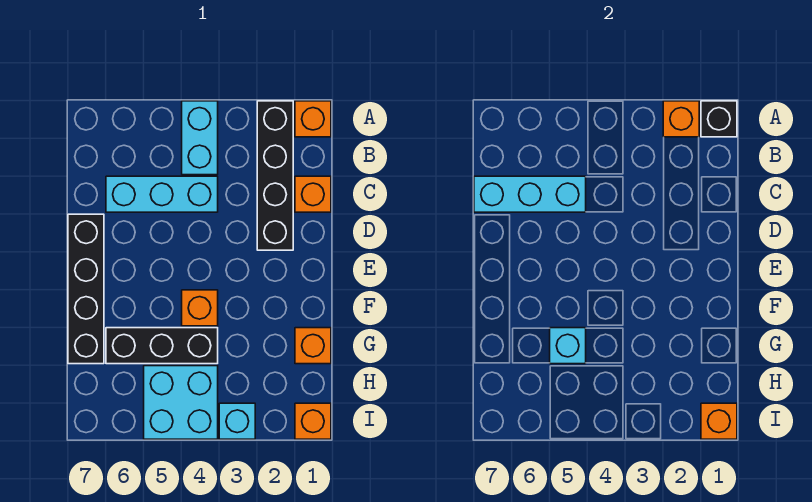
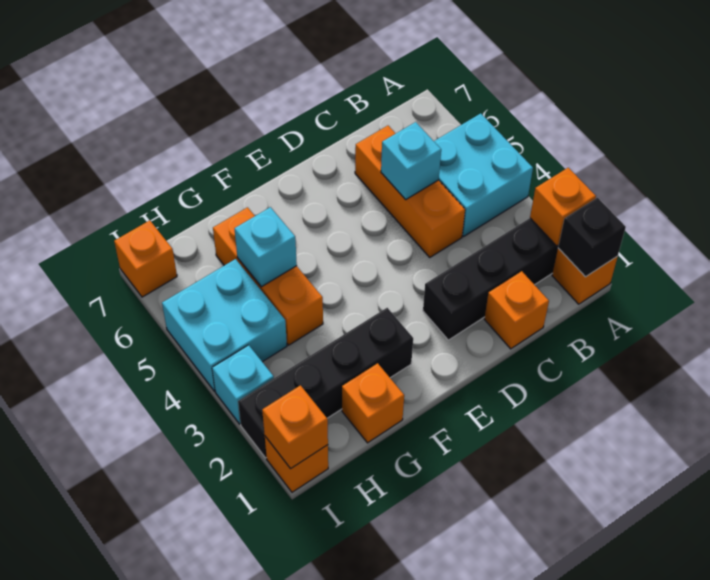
cyan brick A4:B4 level 1 -> cyan brick A4:B5 level 1
cyan brick C4:C6 level 1 -> orange brick C4:C6 level 1
cyan brick C5:C7 level 2 -> cyan brick C5 level 2
black brick D7:G7 level 1 -> black brick F2:I2 level 1
orange brick F4 level 1 -> orange brick I7 level 1
black brick G4:G6 level 1 -> orange brick G4:G6 level 1

